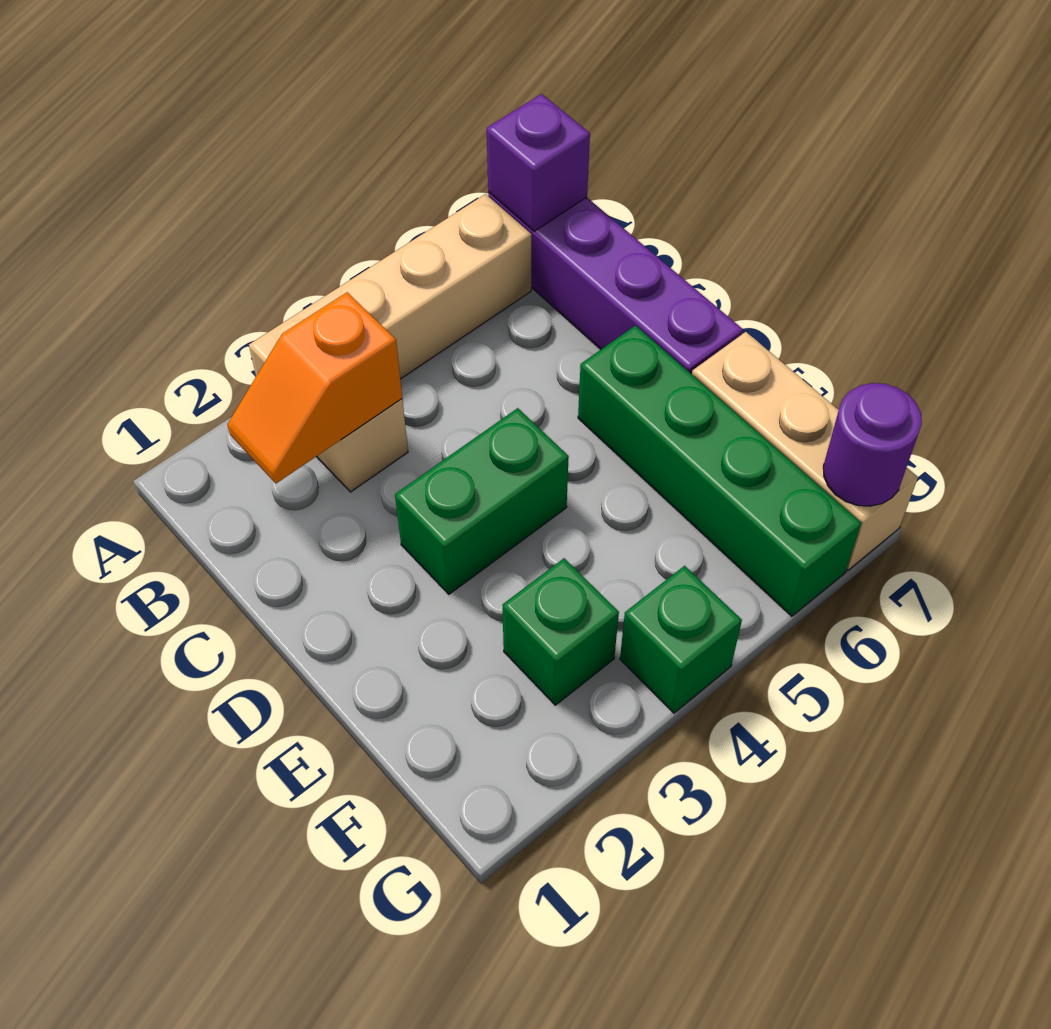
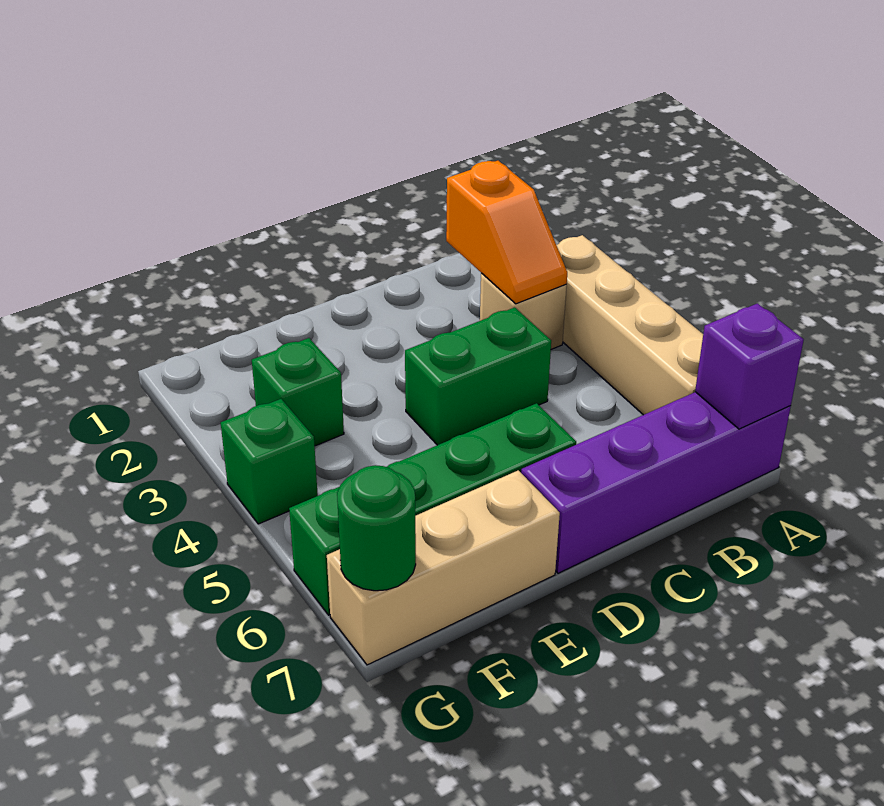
orange slope B2:B3 level 2 top 3 -> orange slope B2:B3 level 2 top 2
green brick D3:D4 level 1 -> green brick C4:D4 level 1
purple round brick G7 level 2 -> green round brick G7 level 2

